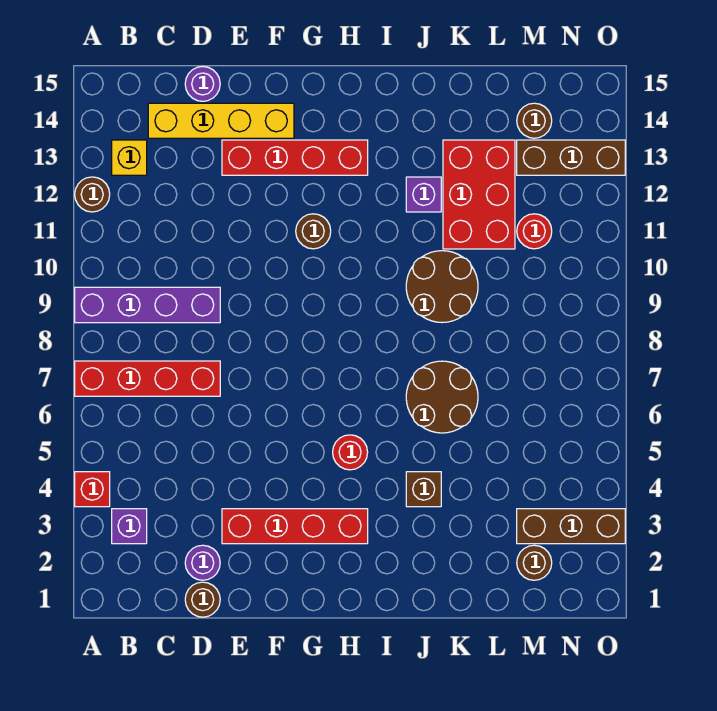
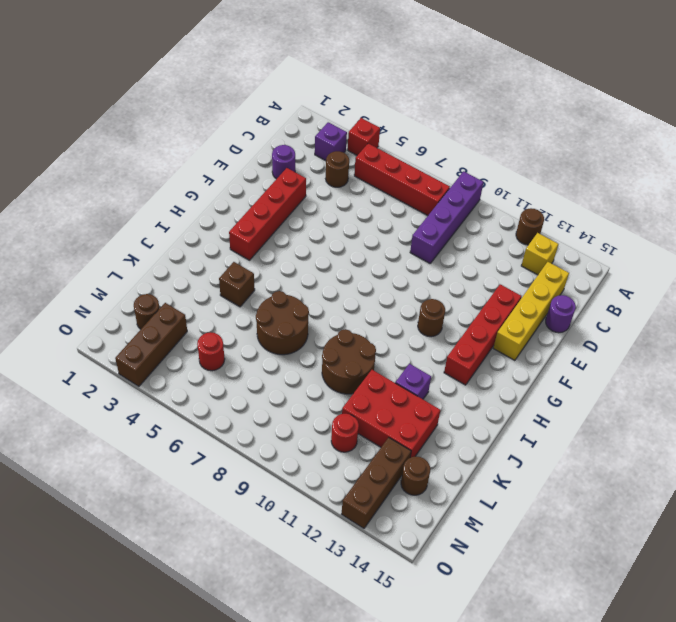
red brick A7:D7 level 1 -> red brick B5:B8 level 1
brown round brick D1 level 1 -> brown round brick C4 level 1
red round brick H5 level 1 -> red round brick M5 level 1

